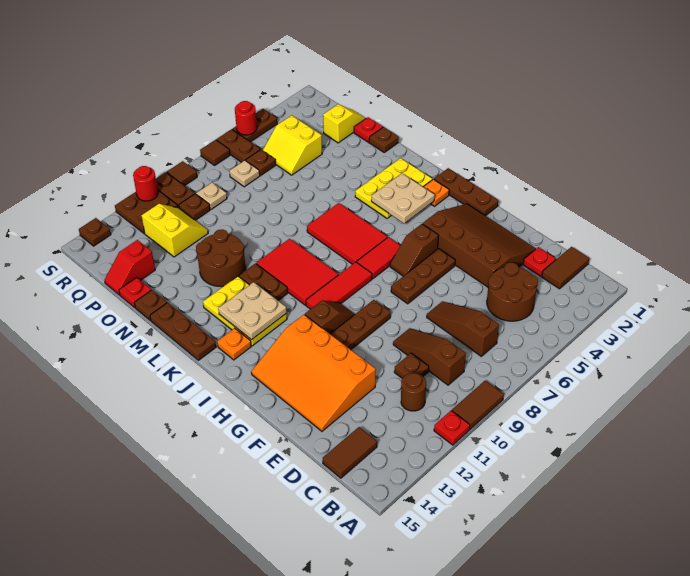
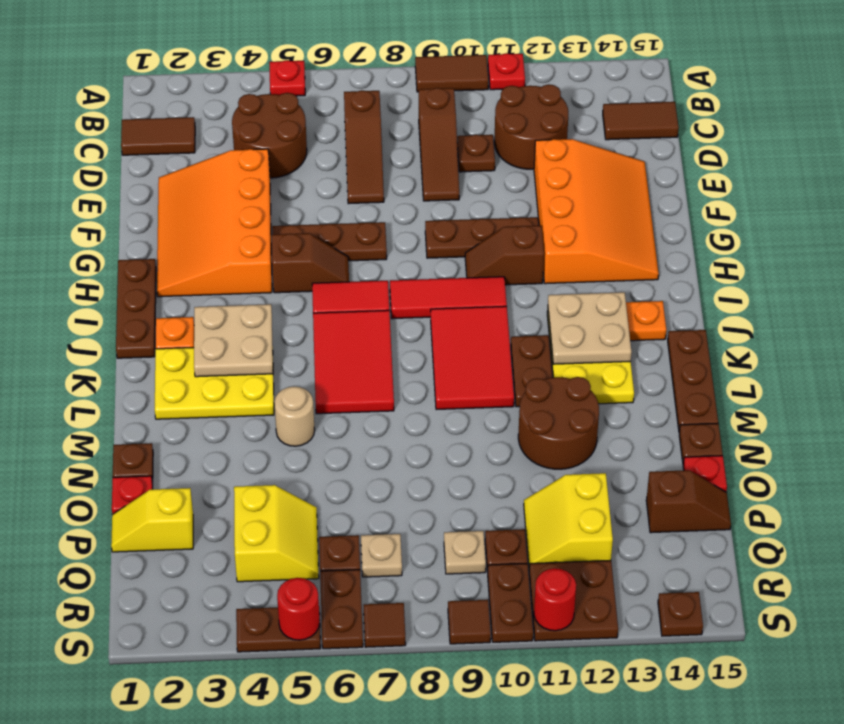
brown round brick C11 level 1 -> brown round brick C11:D12 level 1
red plate D2 level 1 -> red plate A5 level 1
brown slope E2:H4 level 1 top 4 -> orange slope E2:H4 level 1 top 4
none -> tan round brick M5 level 1
red slope P14:P15 level 1 top 14 -> brown slope P14:P15 level 1 top 14

